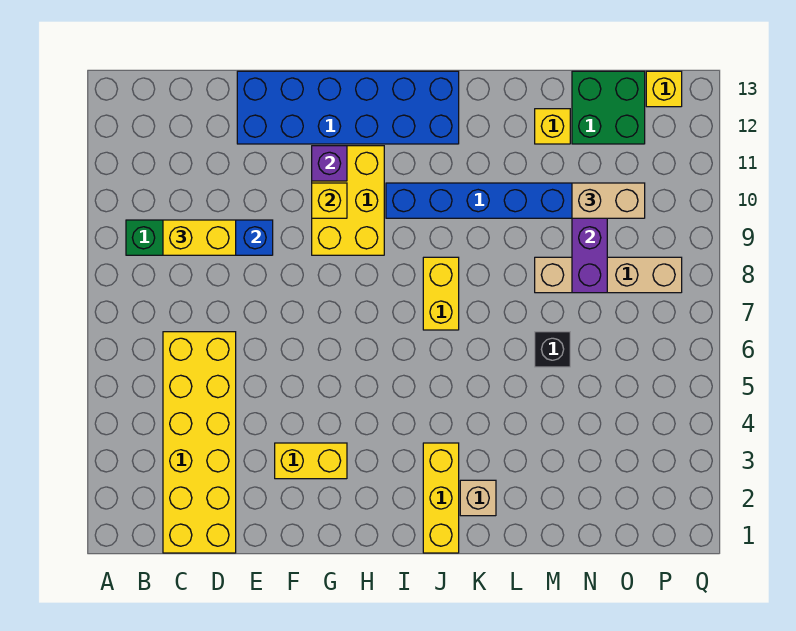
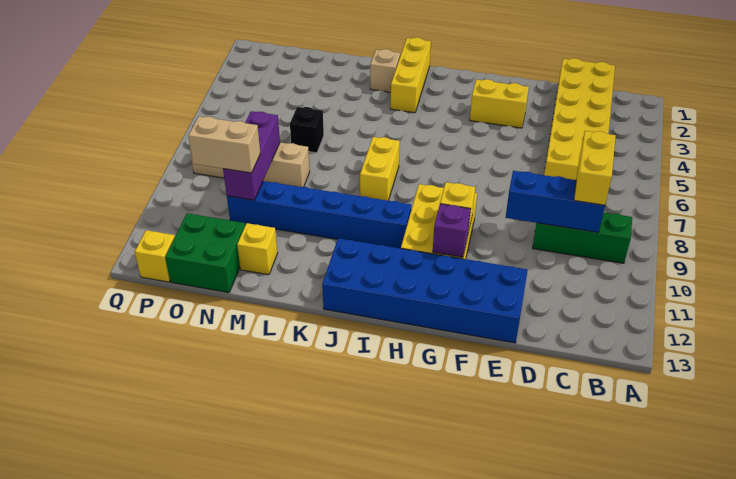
yellow brick C9:D9 level 3 -> yellow brick C8:C9 level 3

